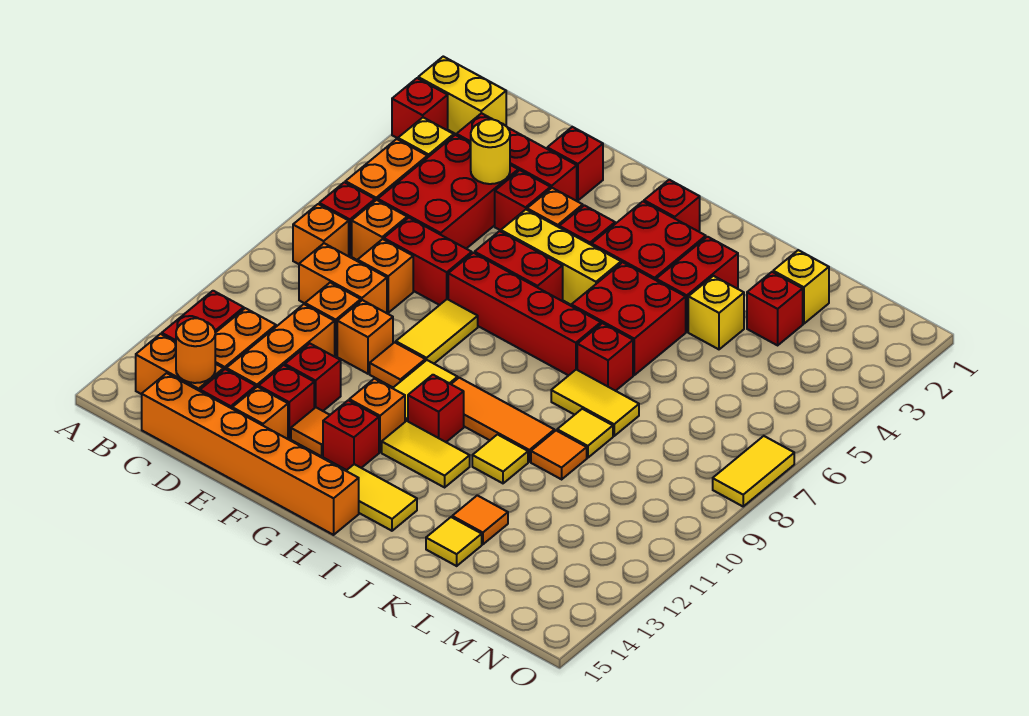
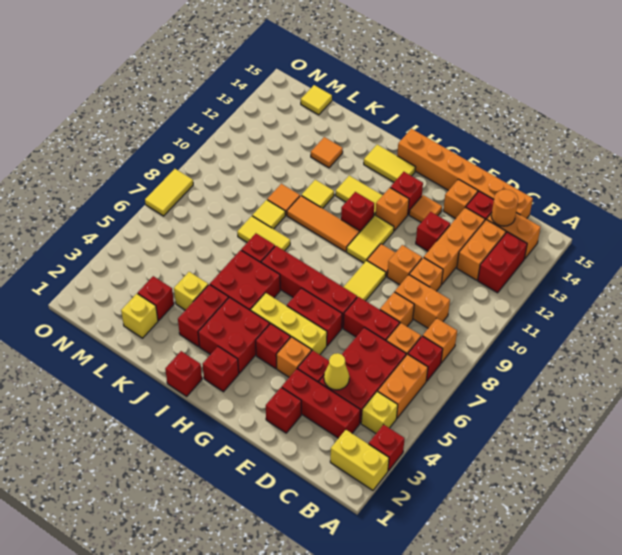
yellow round brick D4 level 2 -> yellow cone D4 level 2
red brick E13 level 1 -> red brick I1 level 1
yellow tile K14 level 1 -> yellow tile M15 level 1

